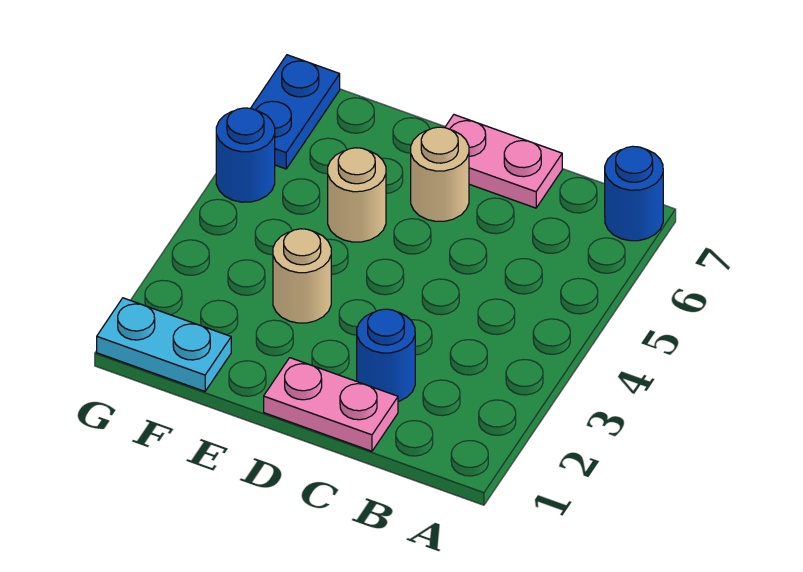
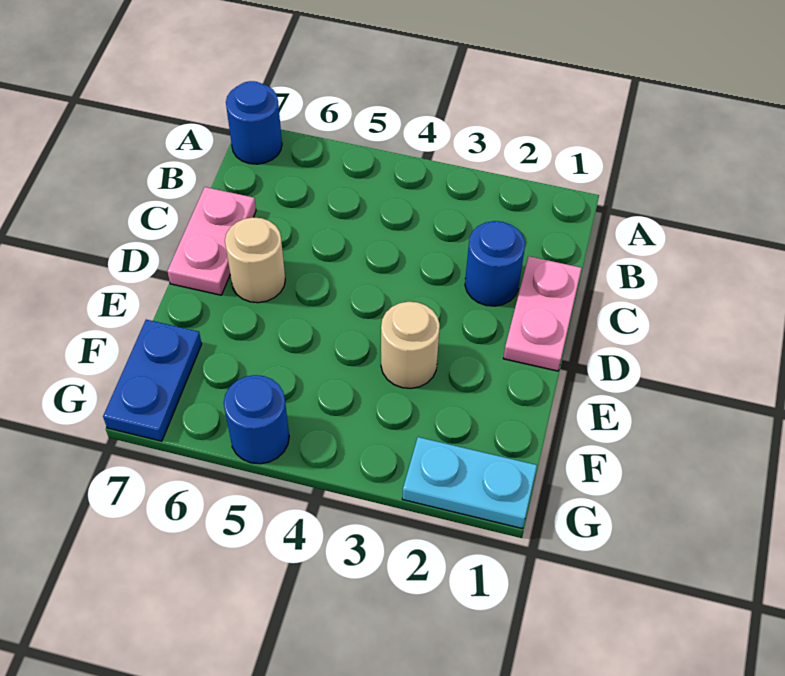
tan round brick E5 level 1 -> none
cyan plate F1:G1 level 1 -> cyan plate G1:G2 level 1
blue plate G6:G7 level 1 -> blue plate F7:G7 level 1

